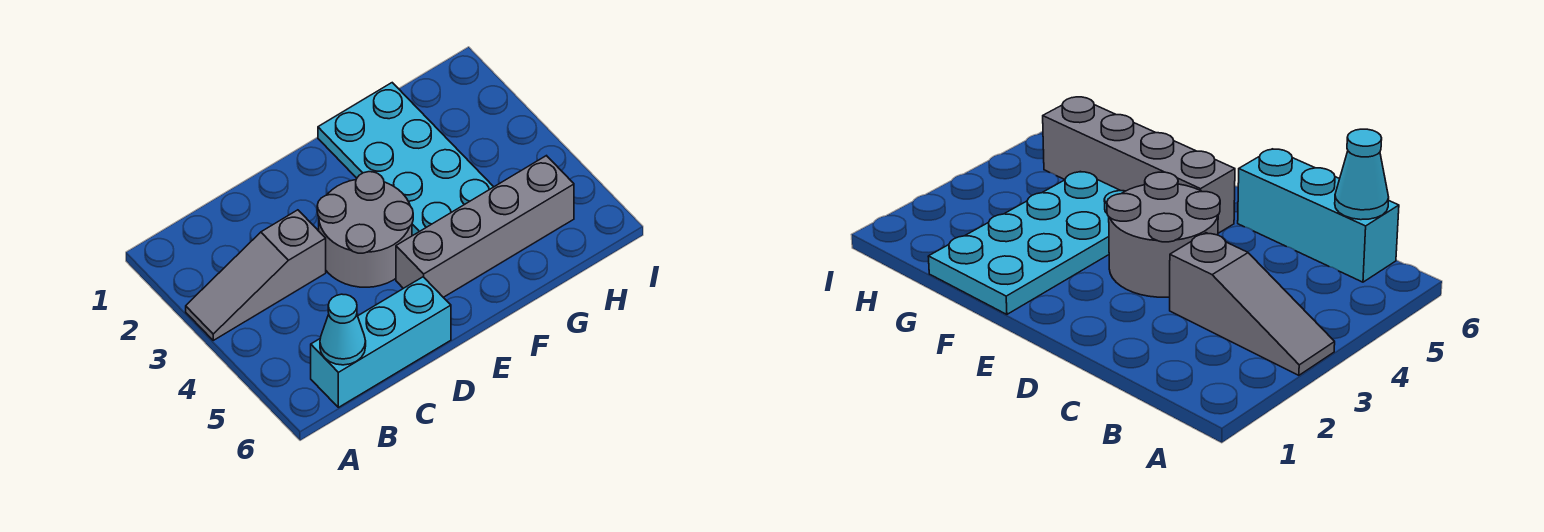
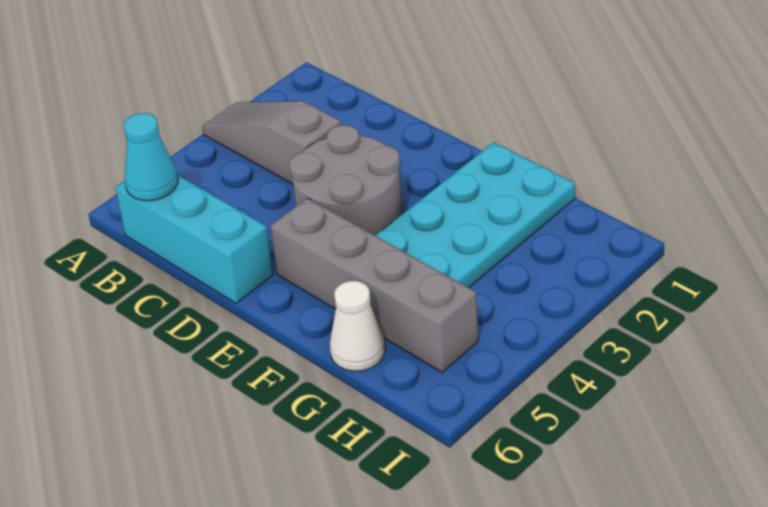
none -> white cone G6 level 1

